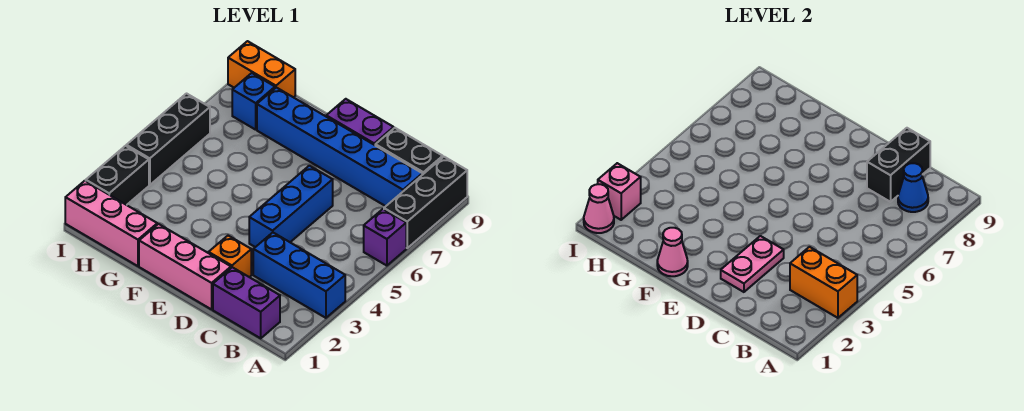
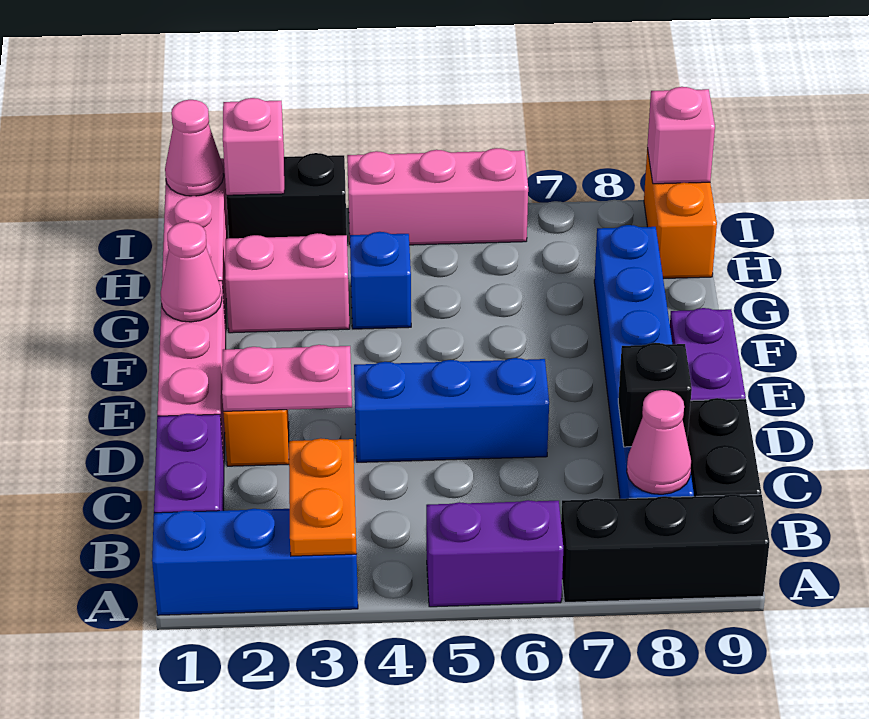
blue brick A3:C3 level 1 -> blue brick A1:A3 level 1
orange brick A3:B3 level 2 -> orange plate A3:B3 level 2
purple brick A6 level 1 -> purple brick A5:A6 level 1
blue cone B8 level 2 -> pink cone B8 level 2
black brick C8:C9 level 2 -> black brick C8 level 2
none -> pink brick G2:G3 level 1
blue brick H8 level 1 -> blue brick G4 level 1
black brick I4:I6 level 1 -> pink brick I4:I6 level 1
none -> pink brick I9 level 2

